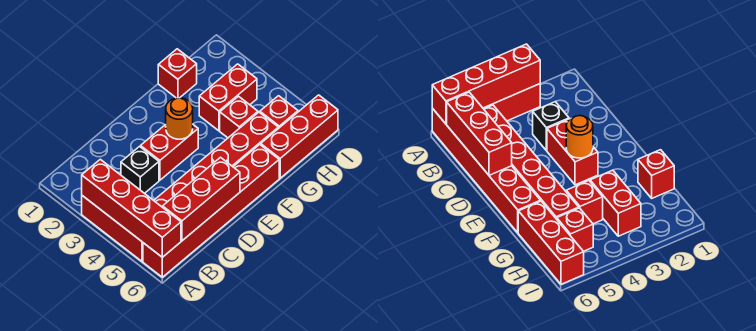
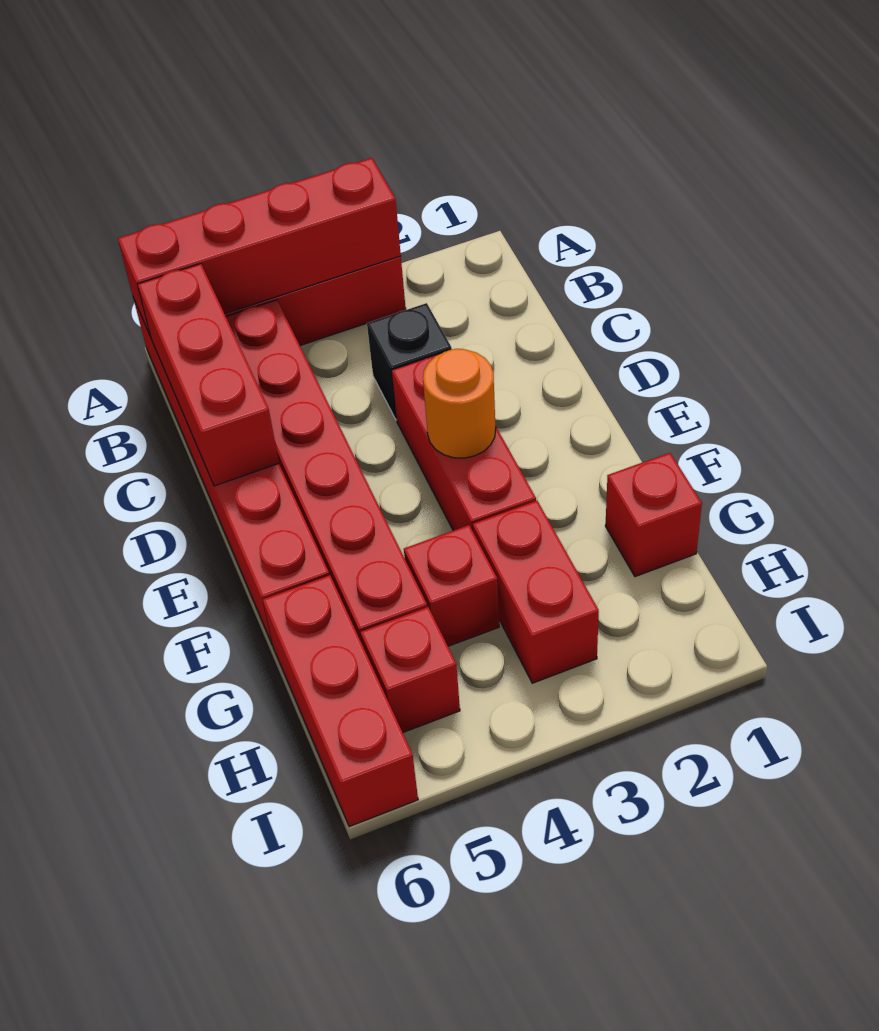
red brick D3:E3 level 1 -> red brick D3:F3 level 1

